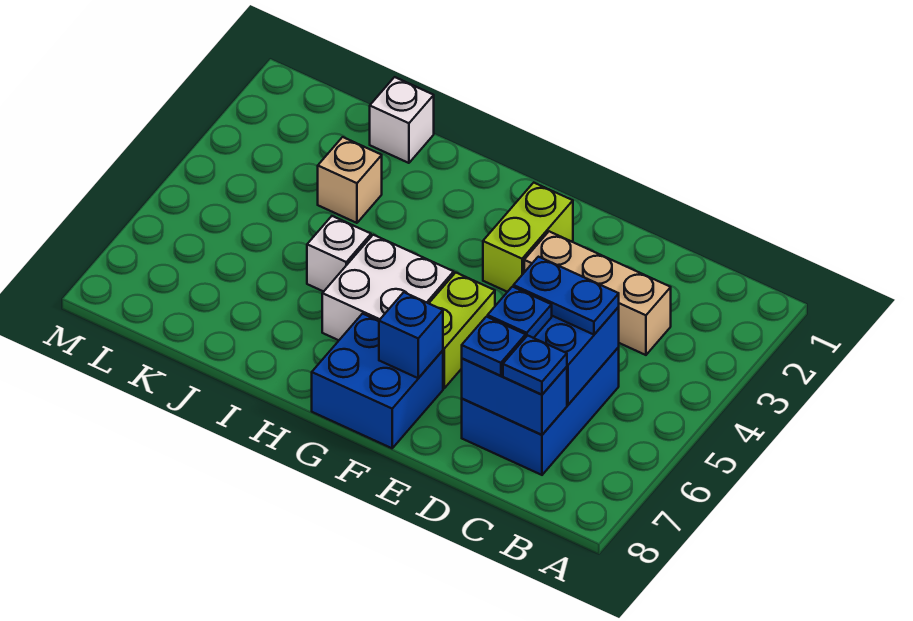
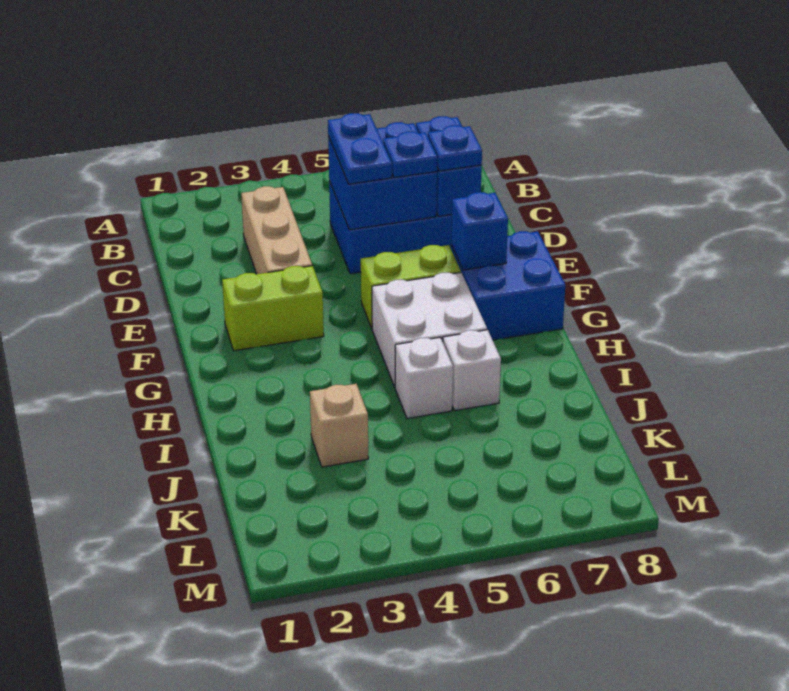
blue plate C7 level 3 -> none
white brick J1 level 1 -> white brick I6 level 1

